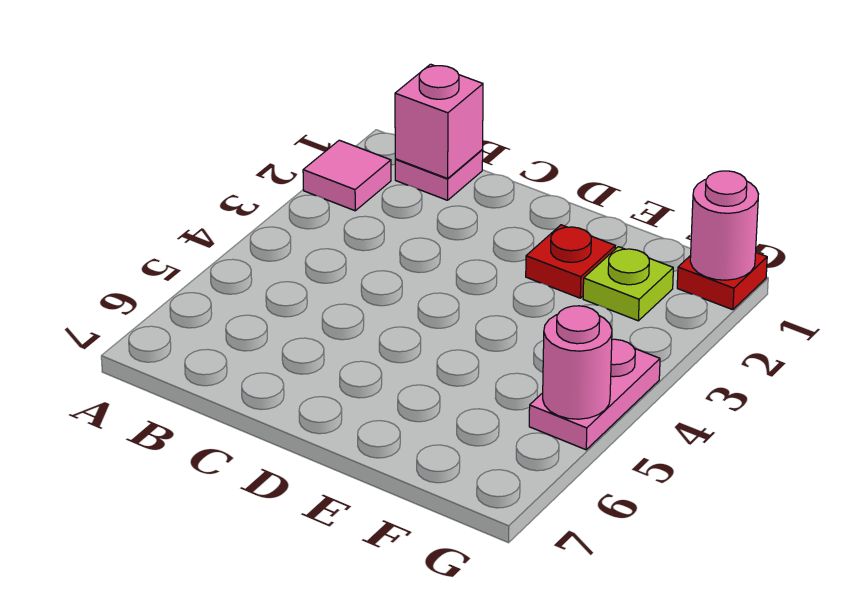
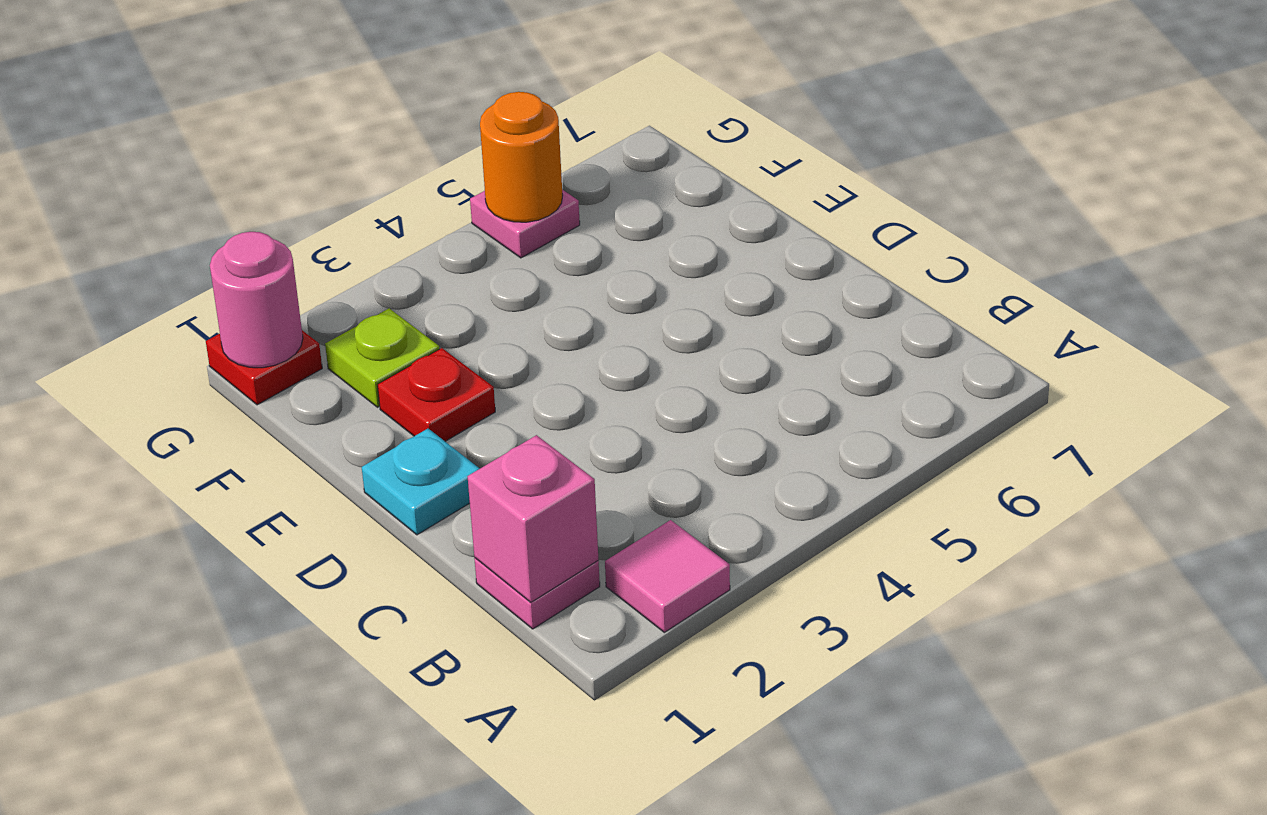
none -> cyan plate D1 level 1
pink plate G4:G5 level 1 -> pink plate G5 level 1
pink round brick G5 level 2 -> orange round brick G5 level 2

